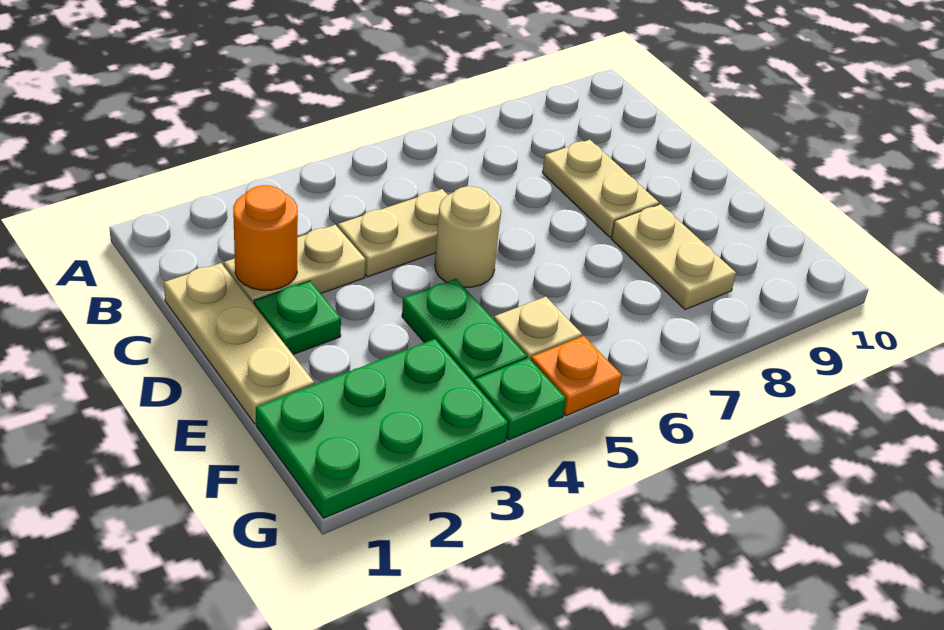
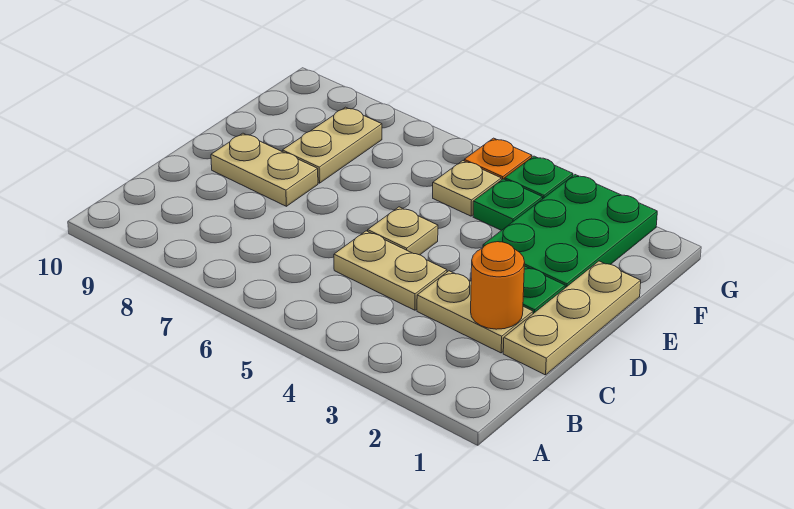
tan plate C8:D8 level 1 -> tan plate D8:D9 level 1
tan round brick D5 level 1 -> tan plate D5 level 1
green plate E4:F4 level 1 -> green plate F4 level 1
green plate F1:G3 level 1 -> green plate E2:G3 level 1

